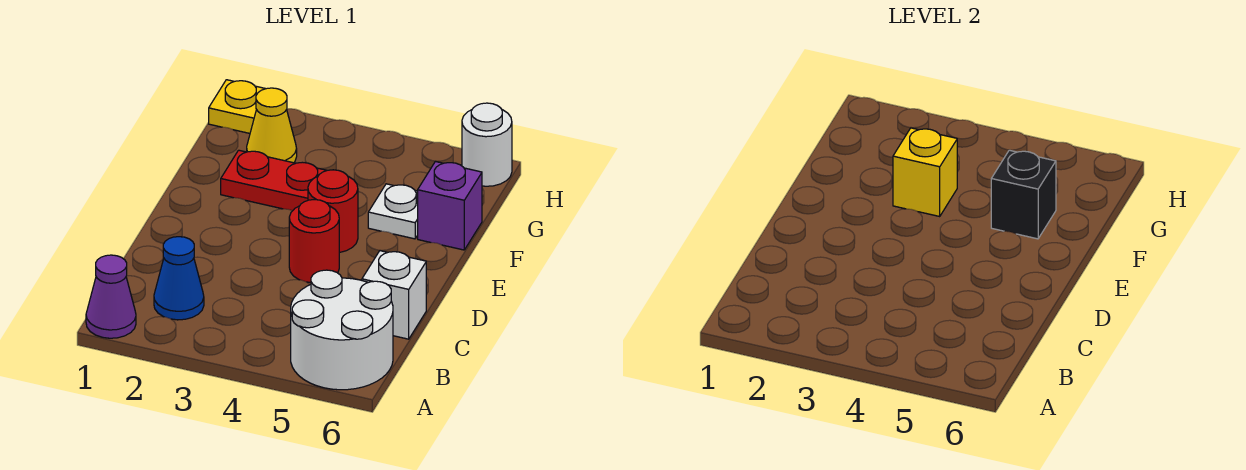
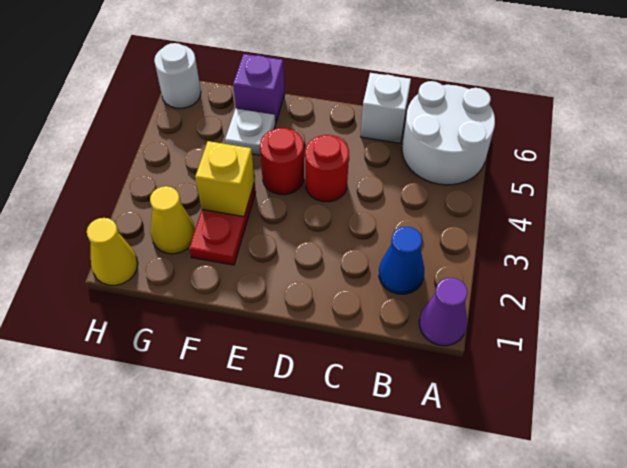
black brick F5 level 2 -> none
yellow plate H1 level 1 -> yellow cone H1 level 1

